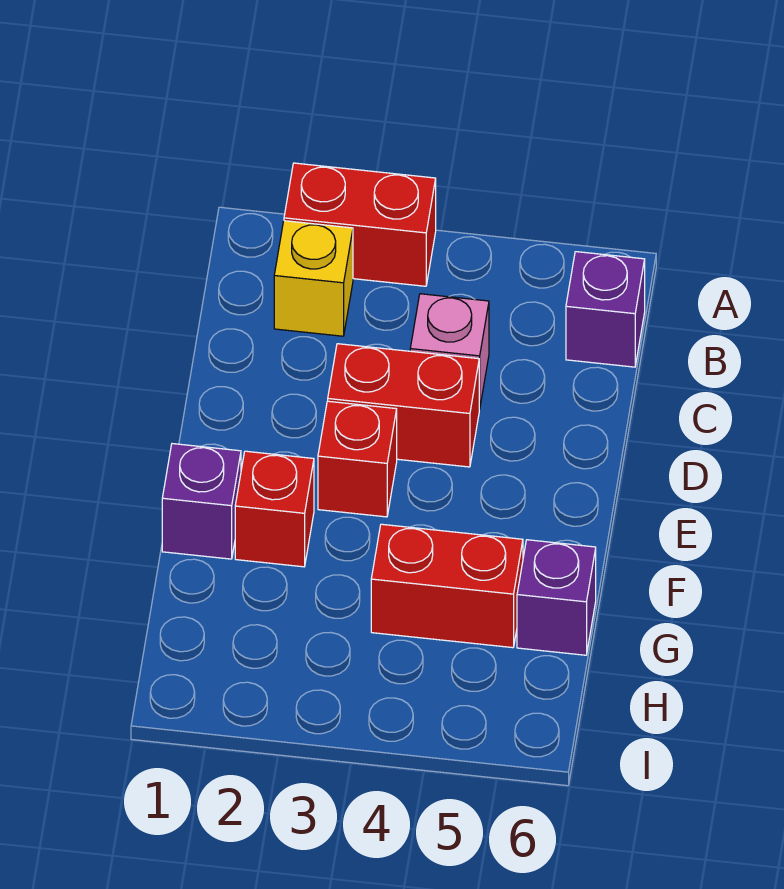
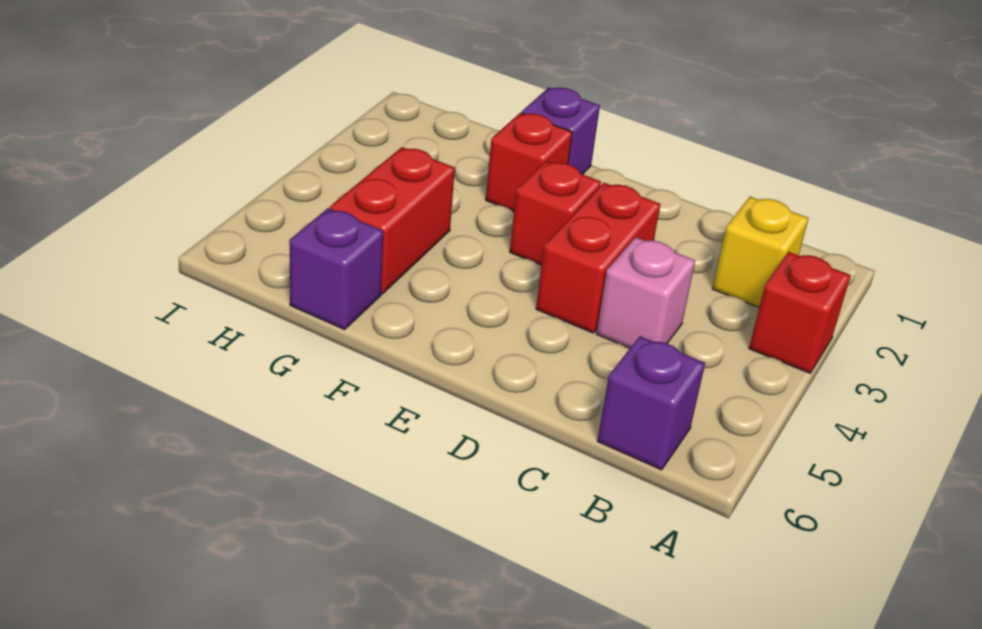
red brick A2:A3 level 1 -> red brick A3 level 1

